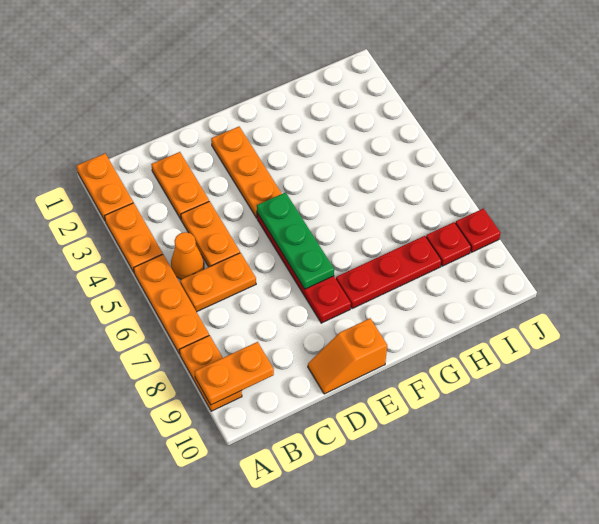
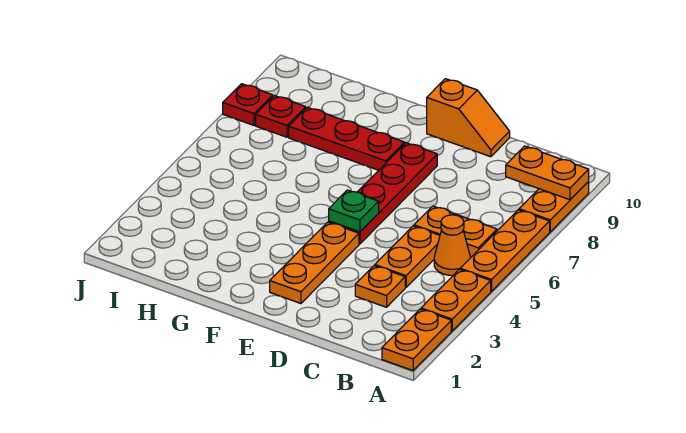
orange plate C2:C3 level 1 -> orange plate C3 level 1
green plate E5:E7 level 2 -> green plate E5 level 2

